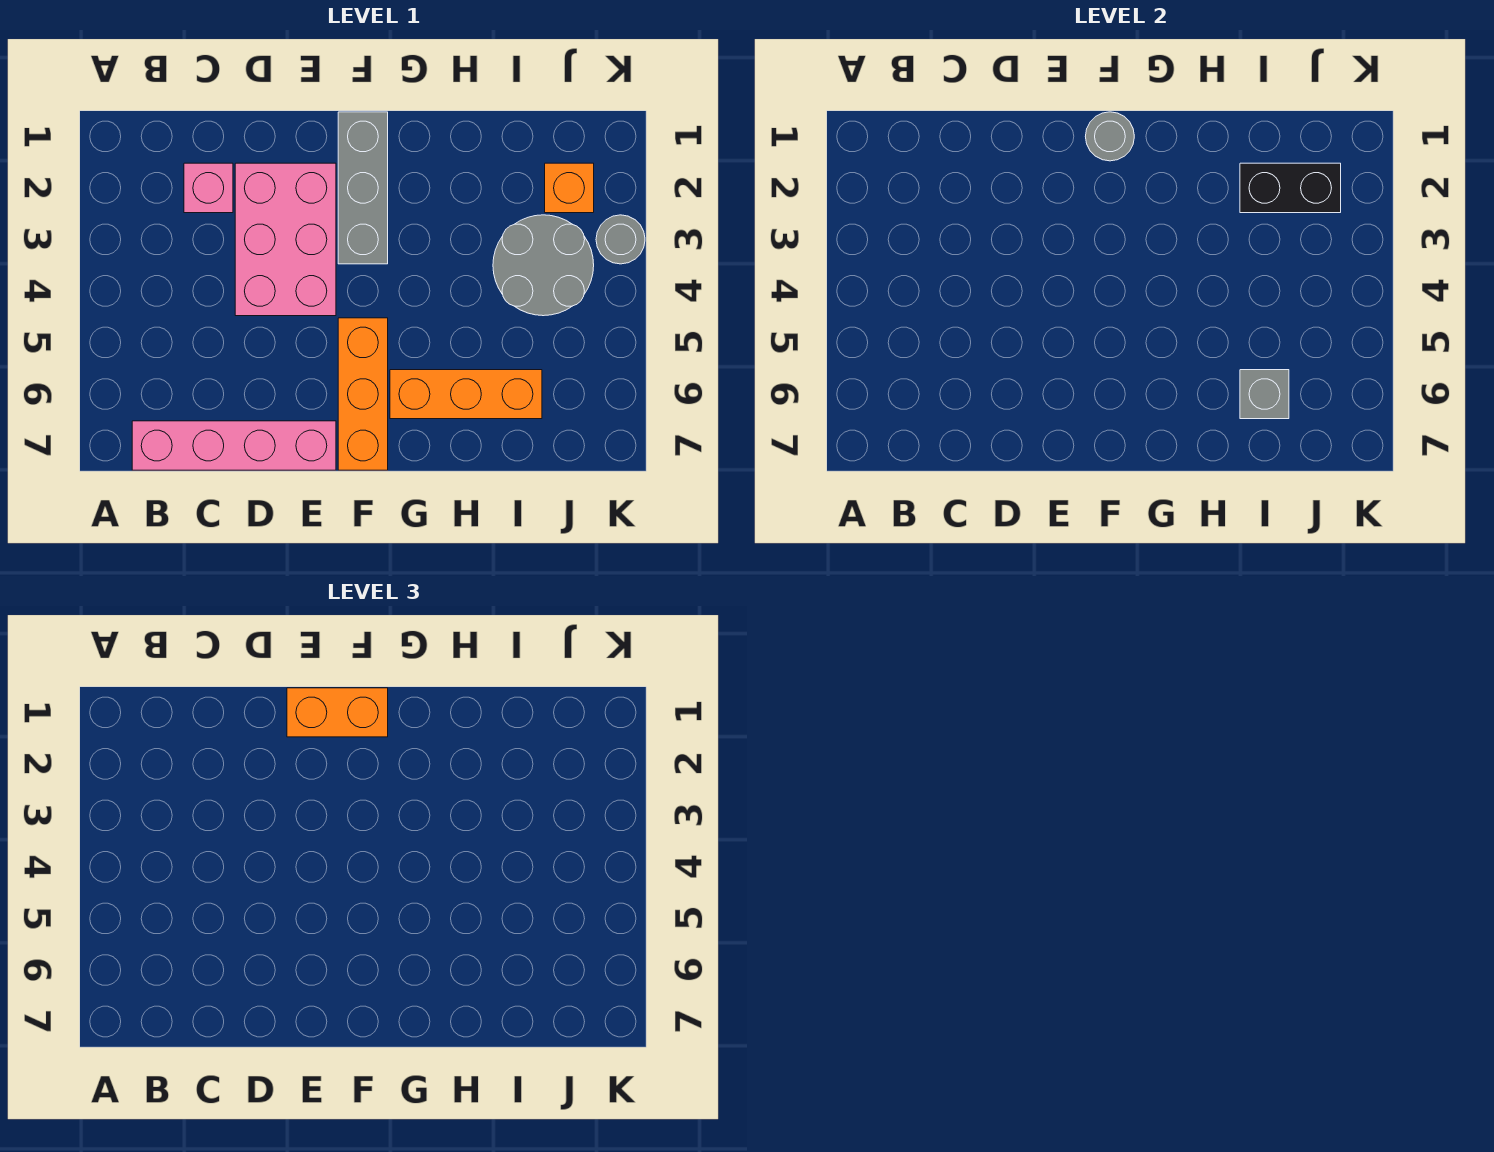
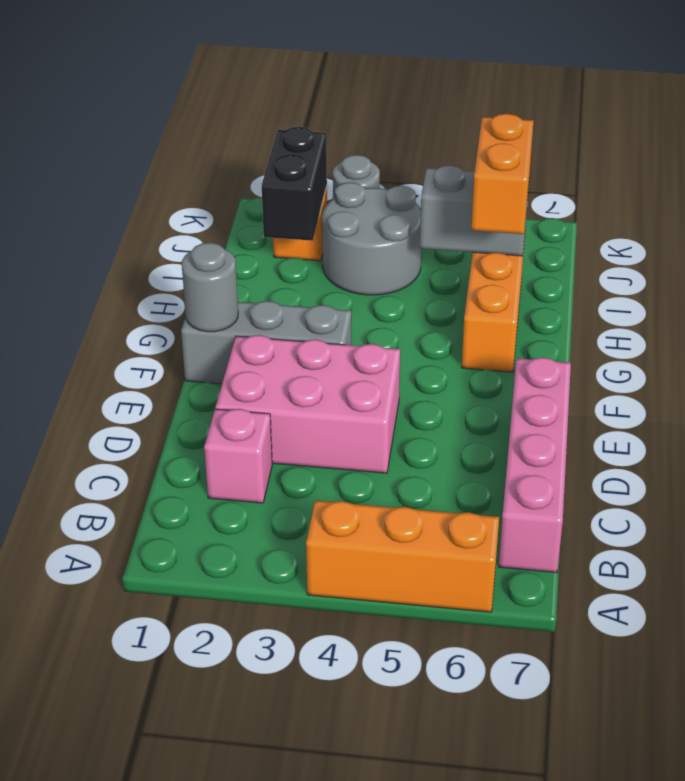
orange brick E1:F1 level 3 -> orange brick H6:I6 level 3
orange brick F5:F7 level 1 -> orange brick A4:A6 level 1
grey brick I6 level 2 -> grey brick I5:I6 level 2

